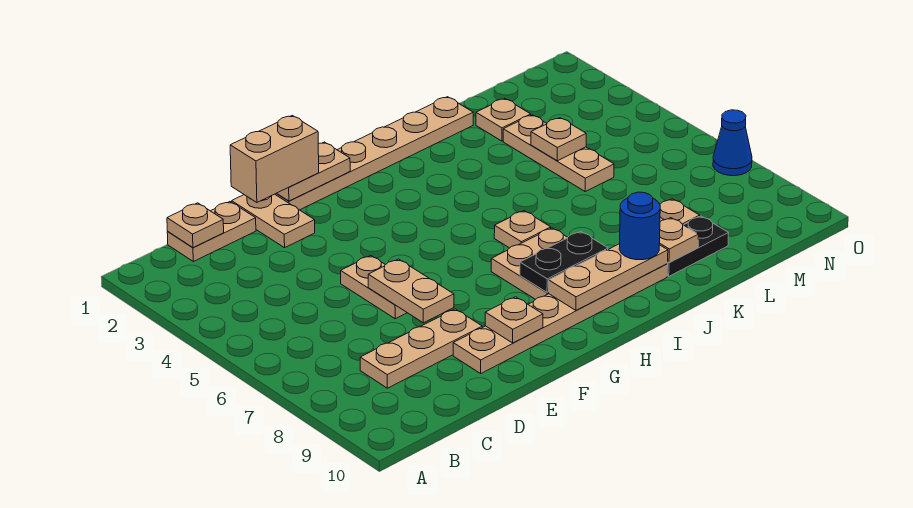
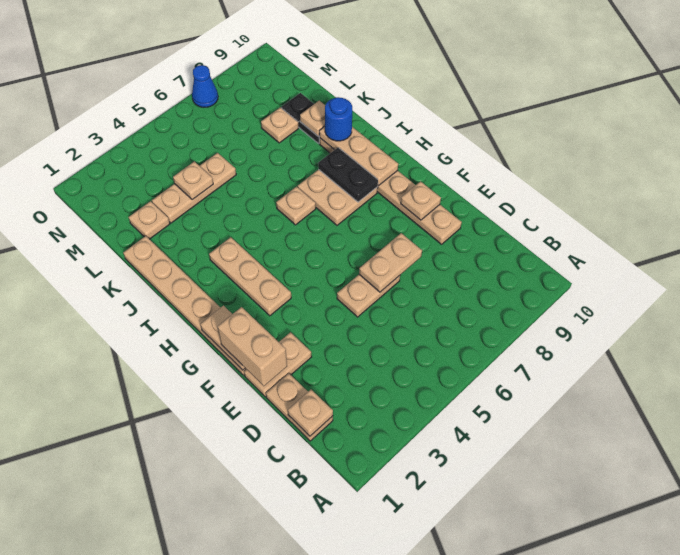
tan plate C8:E8 level 1 -> tan plate G3:I3 level 1

